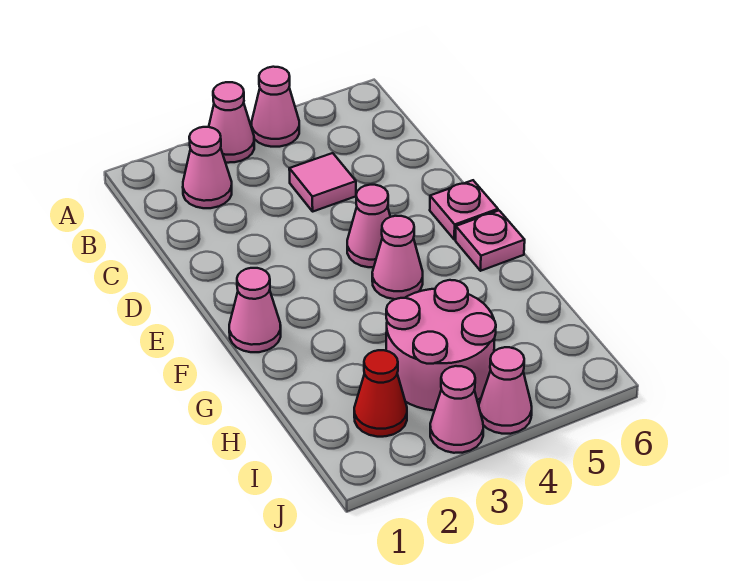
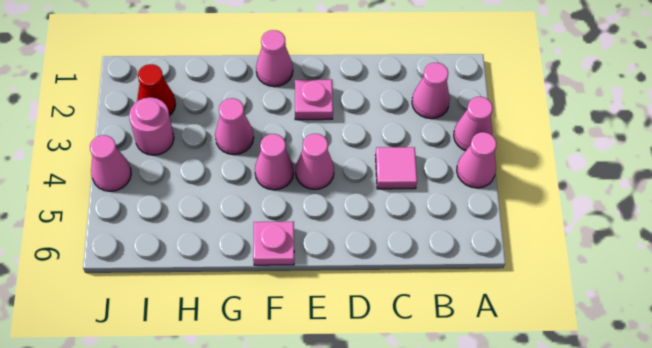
pink plate E6 level 1 -> pink plate E2 level 1
pink round brick H3:I4 level 1 -> pink round brick I3 level 1
pink cone J3 level 1 -> pink cone G3 level 1

